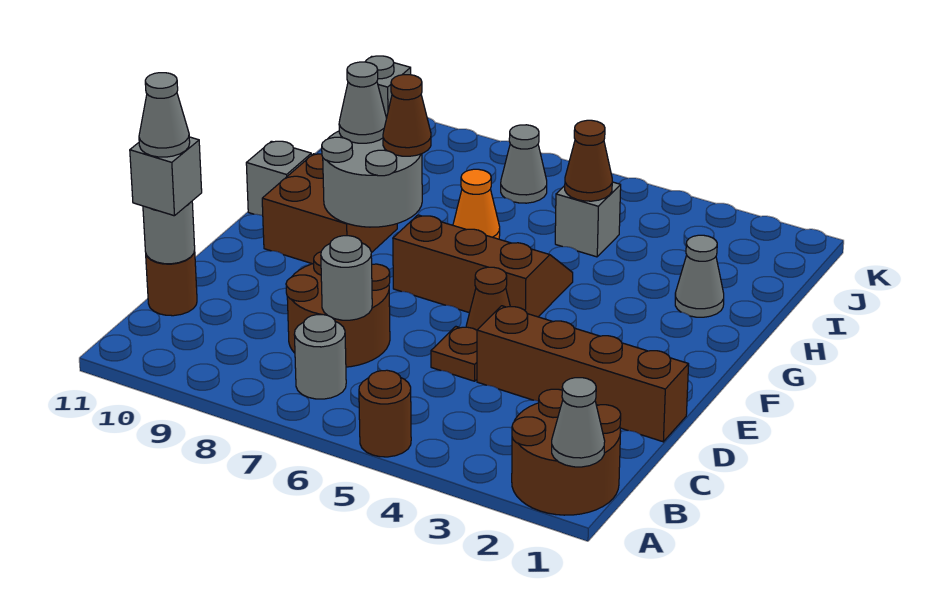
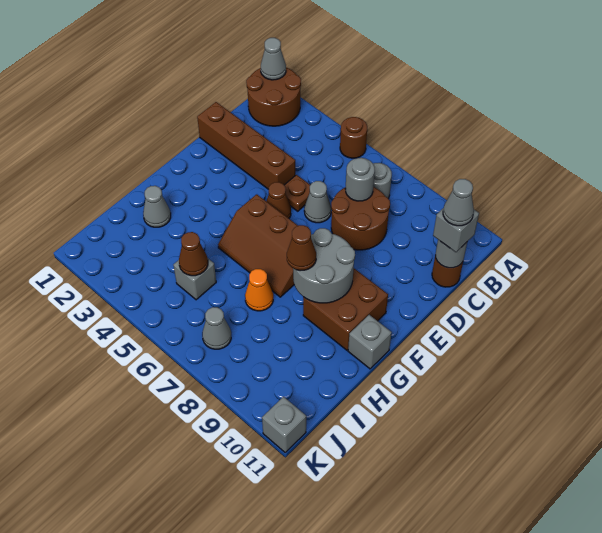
grey cone G9 level 3 -> grey cone D6 level 1

